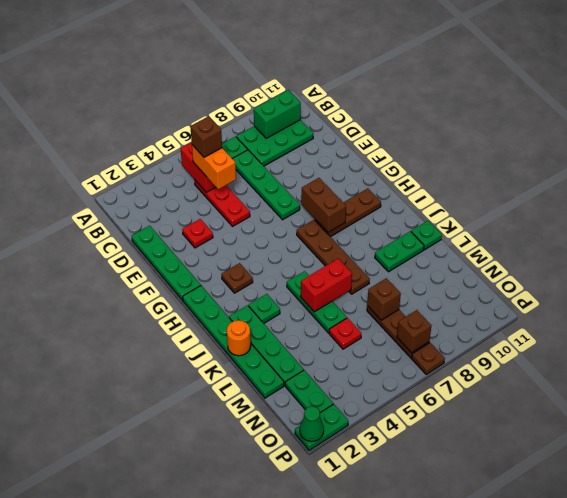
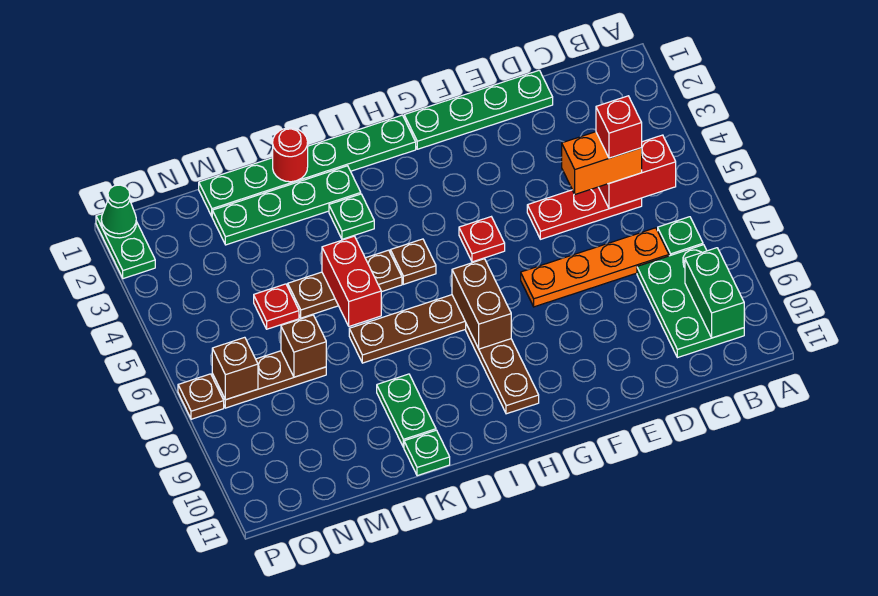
brown brick C5 level 4 -> red brick C5 level 4
green plate C7:F7 level 1 -> orange plate C7:F7 level 1
red plate E3 level 1 -> red plate G5 level 1
brown brick G8:H8 level 2 -> brown brick H7:H8 level 2
brown plate H3 level 1 -> brown plate I5 level 1
green plate J5:L5 level 1 -> brown plate J5:L5 level 1
orange round brick K1 level 2 -> red round brick K1 level 2
green plate N2:O2 level 1 -> none

